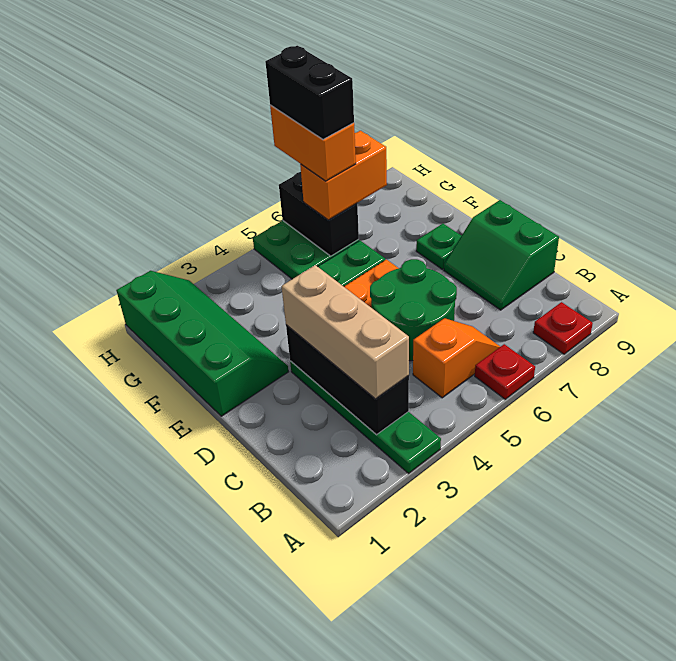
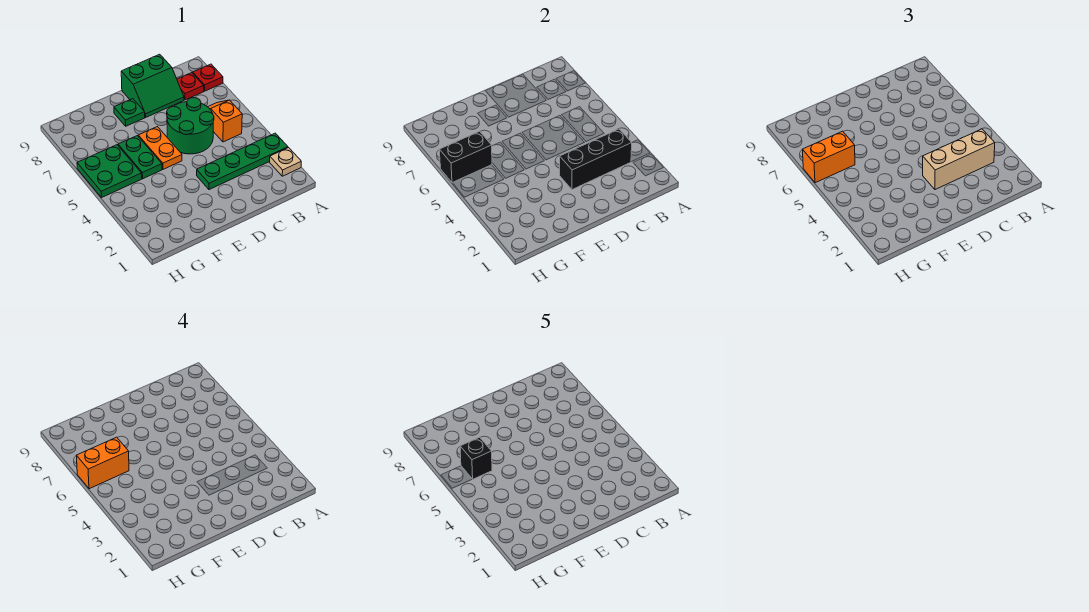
none -> tan plate A2 level 1
red plate A6 level 1 -> red plate B8 level 1
green slope E1:H2 level 1 top 1 -> none
orange brick G6:G7 level 3 -> orange brick G6:H6 level 3
black brick G6:H6 level 5 -> black brick G6 level 5

